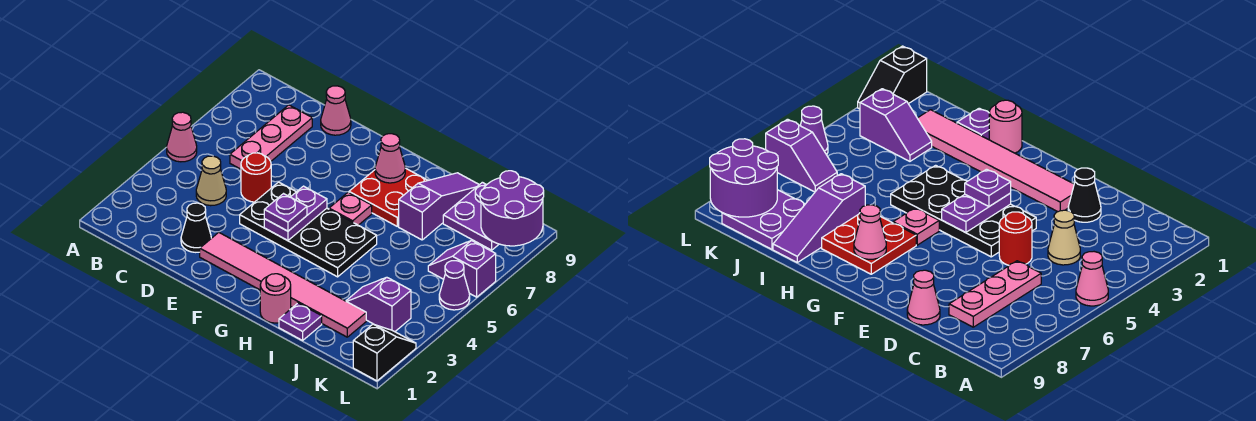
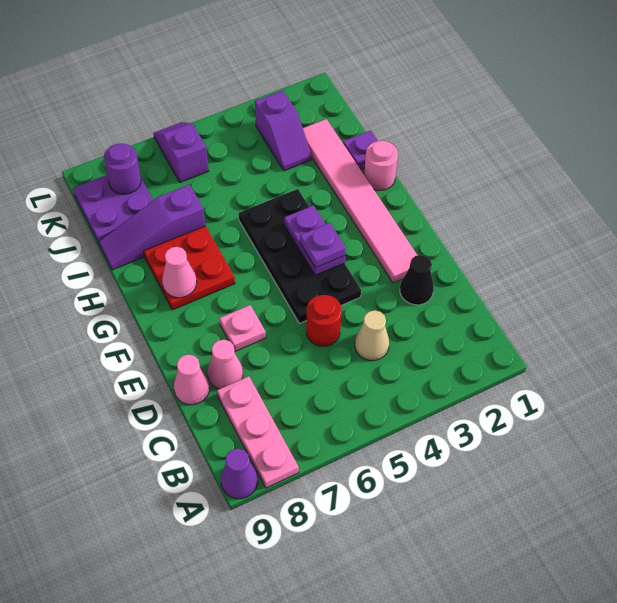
pink cone A5 level 1 -> pink cone D8 level 1
pink plate C6:C8 level 1 -> pink plate A8:C8 level 1
purple plate F4:F5 level 2 -> purple plate F4:G4 level 2
pink plate G6 level 1 -> pink plate E7 level 1
purple slope K6:L6 level 1 top L -> purple slope K6:L6 level 1 top K
purple round brick K8:L9 level 2 -> purple round brick K8 level 2
black slope L1:L2 level 1 top 1 -> none
purple cone L5 level 1 -> purple cone A9 level 1

